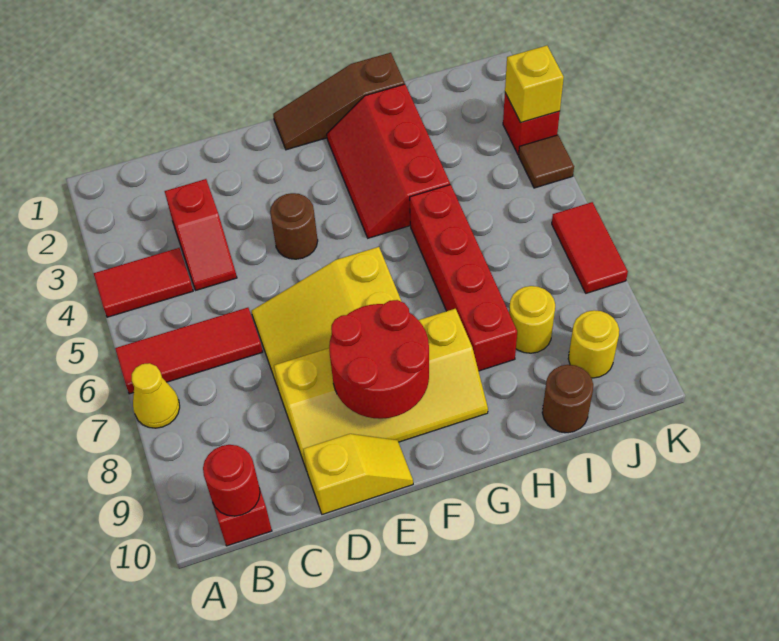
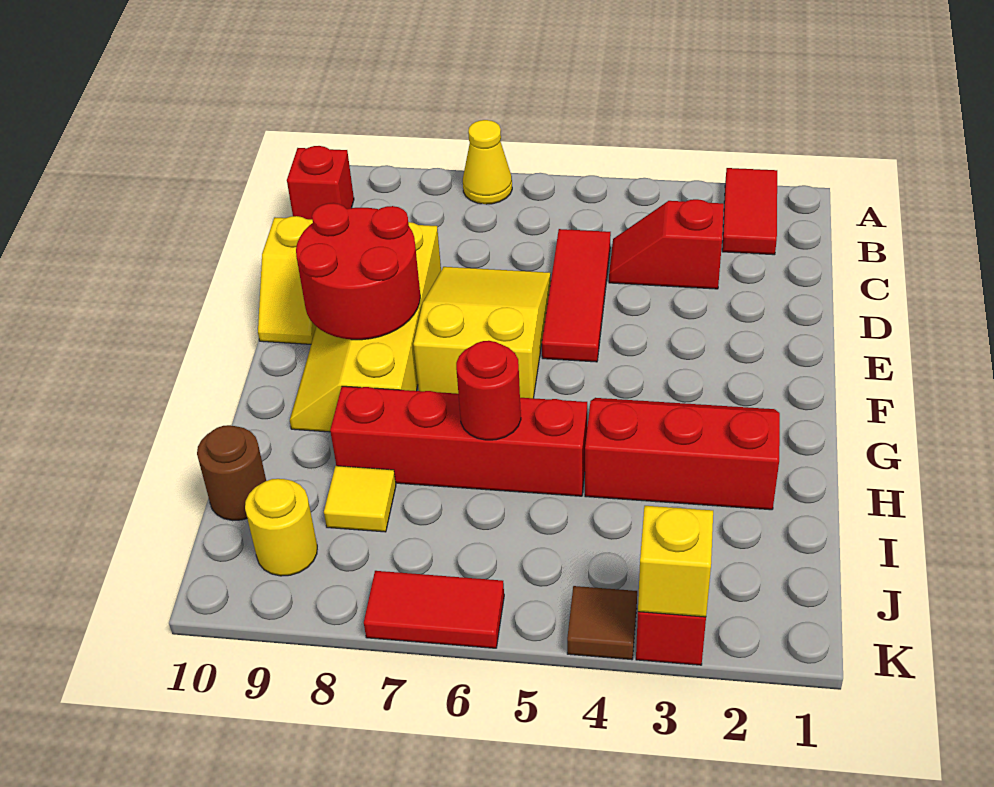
red tile A4:B4 level 1 -> red tile A2:B2 level 1
red tile A6:C6 level 1 -> red tile C5:E5 level 1
red round brick B10 level 2 -> red round brick H6 level 2
brown round brick E4 level 1 -> none
brown slope F1:H1 level 1 top H -> none
yellow round brick I8 level 1 -> yellow tile I8 level 1

